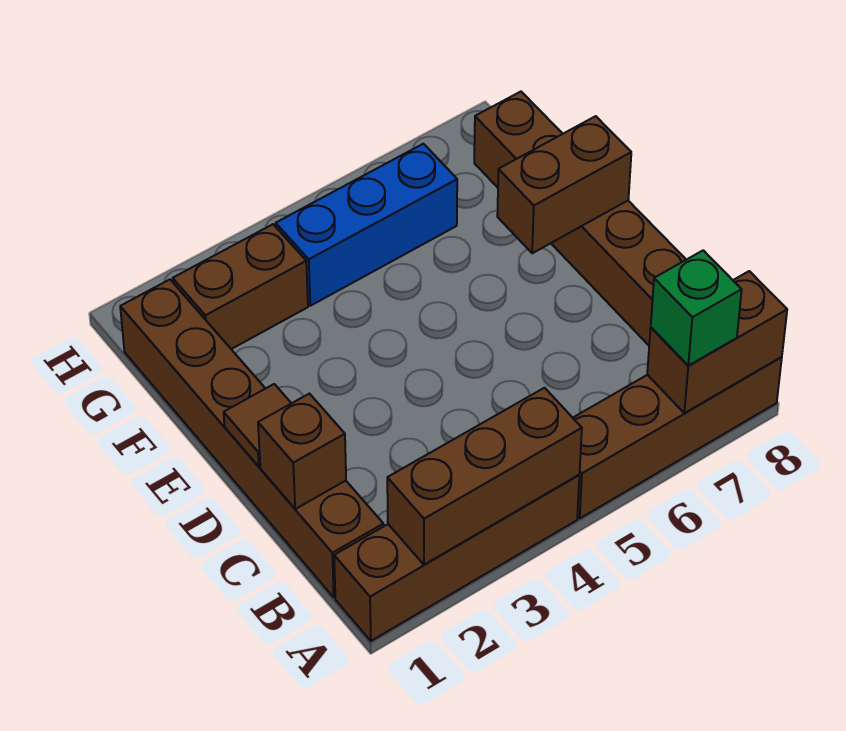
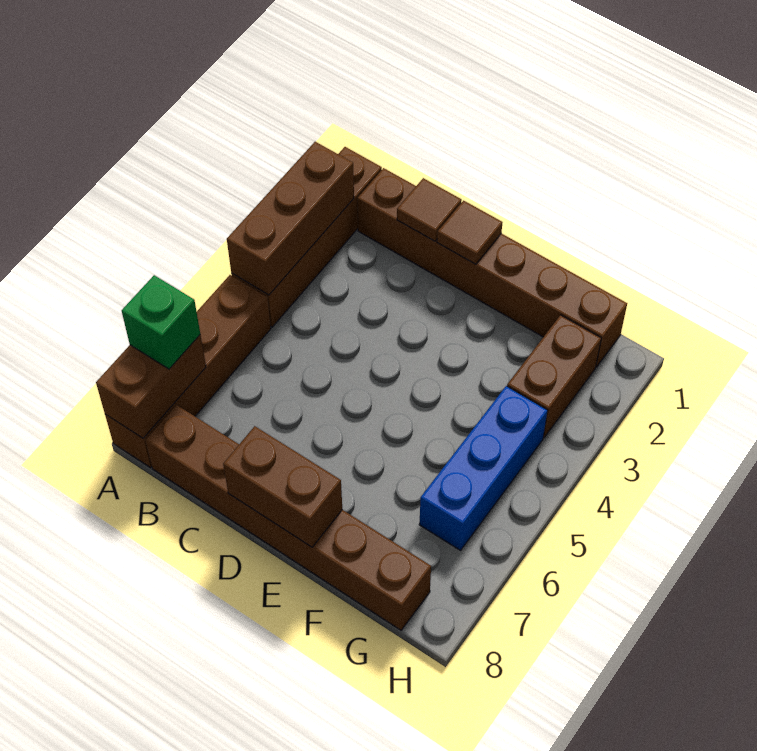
brown brick C1 level 2 -> brown tile C1 level 2
brown brick E7:E8 level 2 -> brown brick D8:E8 level 2

